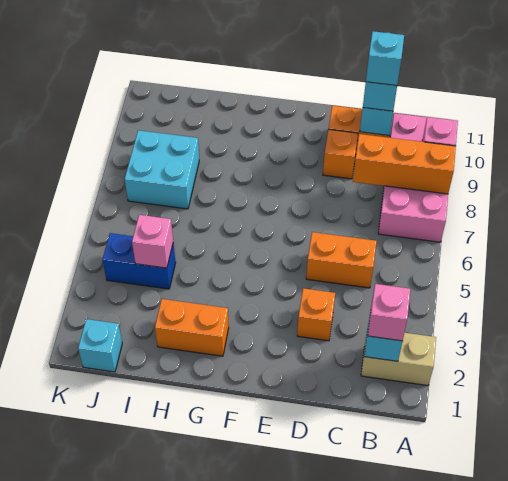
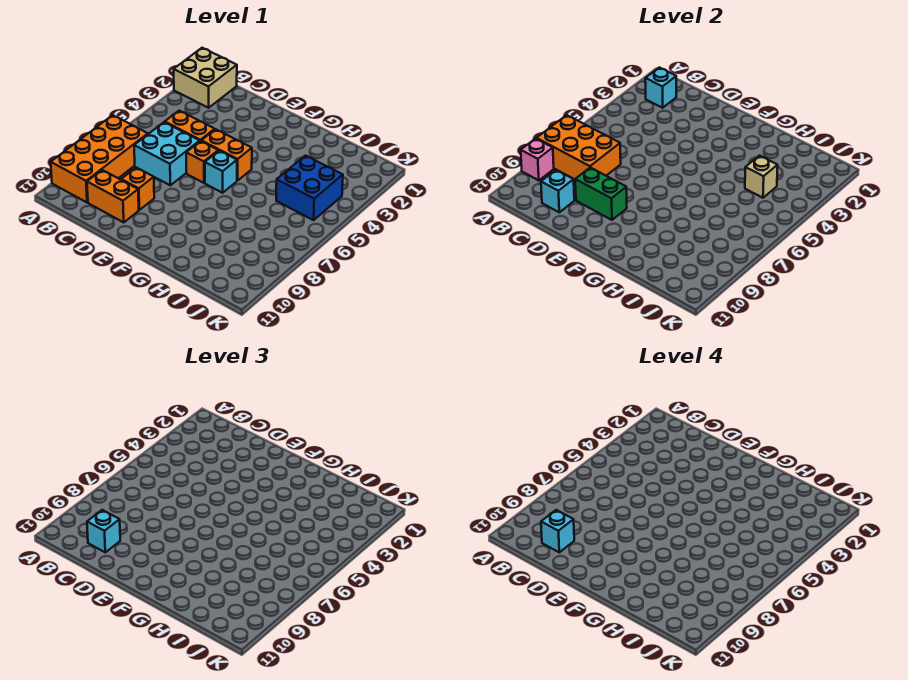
tan brick A2:B2 level 1 -> tan brick A1:B2 level 1
pink brick A7:B10 level 1 -> orange brick A7:B10 level 1
orange brick A8:C8 level 2 -> orange brick A7:C8 level 2
pink brick B2 level 3 -> none
orange brick D3 level 1 -> orange brick E6 level 1
none -> green brick D9:E9 level 2
orange brick G2:H2 level 1 -> orange brick E5:F5 level 1
blue brick I4:J4 level 1 -> blue brick I4:J5 level 1
pink brick I4 level 2 -> tan brick I4 level 2
cyan brick I7:J8 level 1 -> cyan brick C6:D7 level 1
cyan brick J1 level 1 -> cyan brick F6 level 1

